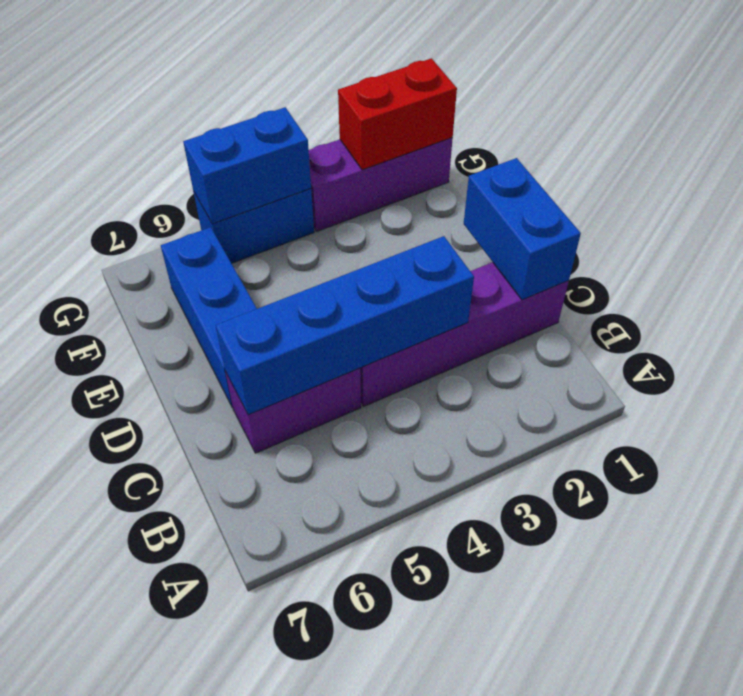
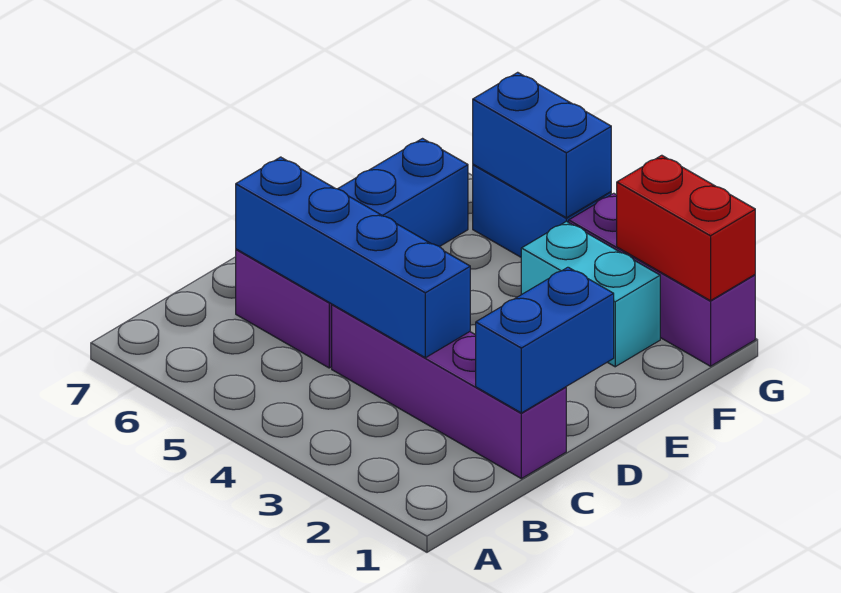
none -> cyan brick F2:F3 level 1

